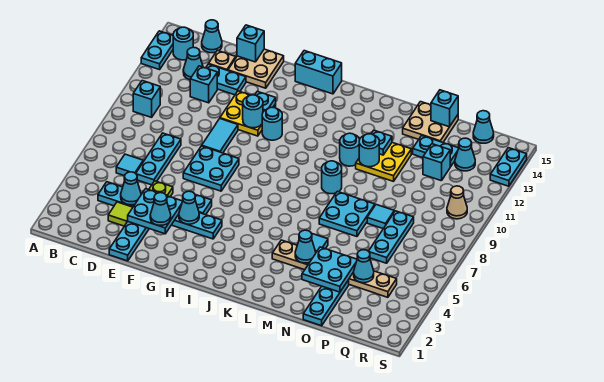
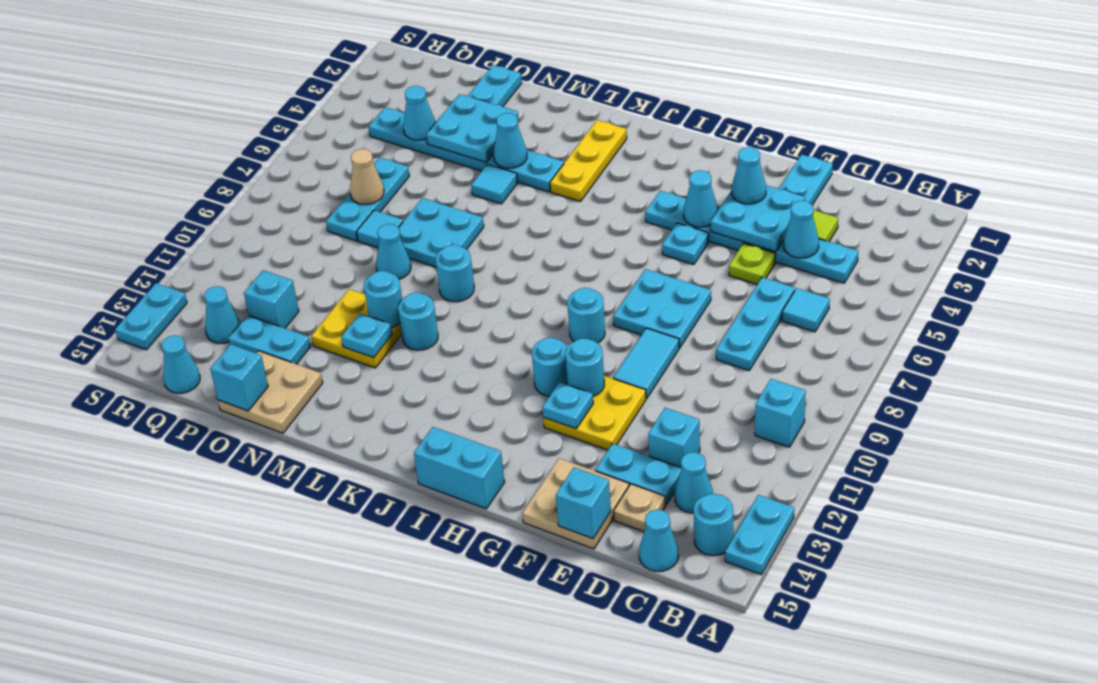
none -> cyan round brick H9 level 1
none -> yellow plate K2:K4 level 1
tan plate L4:Q4 level 1 -> cyan plate L4:Q4 level 1
none -> cyan cone N9 level 1
tan cone R10 level 1 -> tan cone P7 level 2

